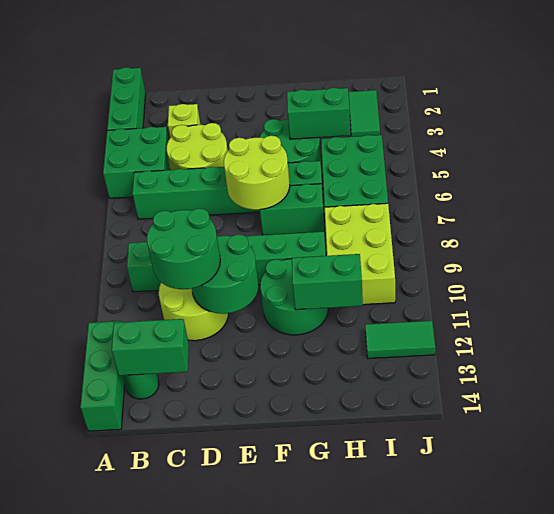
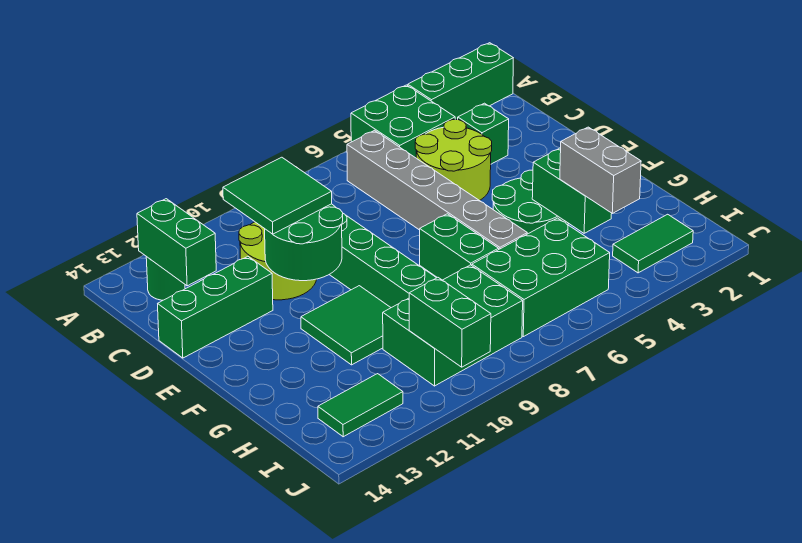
green brick A12:A14 level 1 -> green brick D12:D14 level 1
green brick B6:G6 level 1 -> grey brick B6:G6 level 1
lime brick C3 level 1 -> green brick C3 level 1
green round brick C10:D11 level 3 -> green tile C10:D11 level 3
lime round brick E6:F7 level 2 -> none
green round brick F10:G11 level 1 -> green tile F10:G11 level 1
green brick G11:H11 level 2 -> green brick I10:J10 level 2
none -> grey brick H4:I4 level 3
lime brick H8:I10 level 1 -> green brick H8:I10 level 1
green tile I12:J12 level 1 -> green tile I12:I13 level 1

